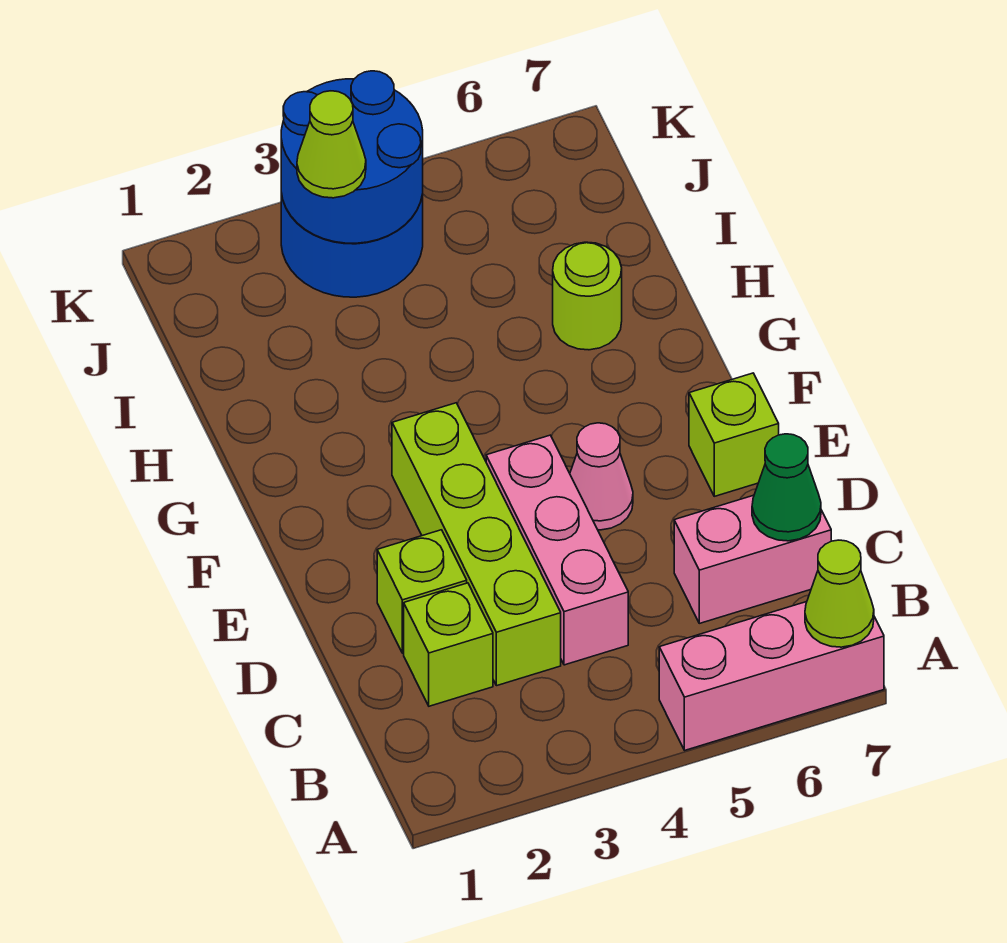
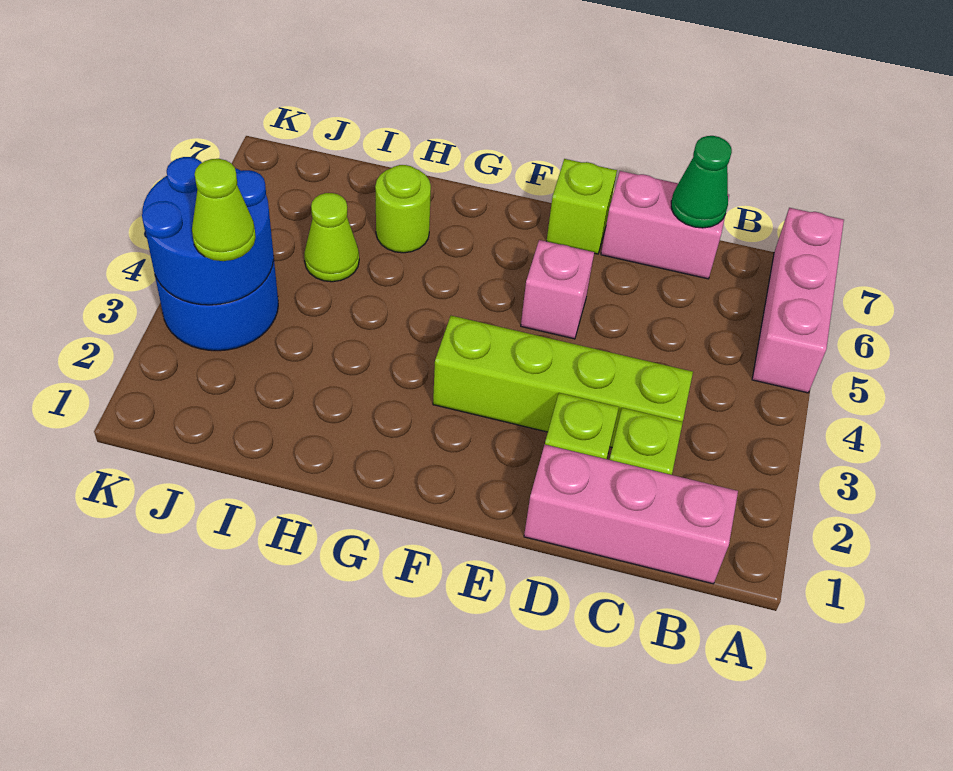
lime cone A7 level 2 -> lime cone I5 level 1
pink brick C4:E4 level 1 -> pink brick B1:D1 level 1
pink brick C6:C7 level 1 -> pink brick C7:D7 level 1
pink cone E5 level 1 -> pink brick E5 level 1

